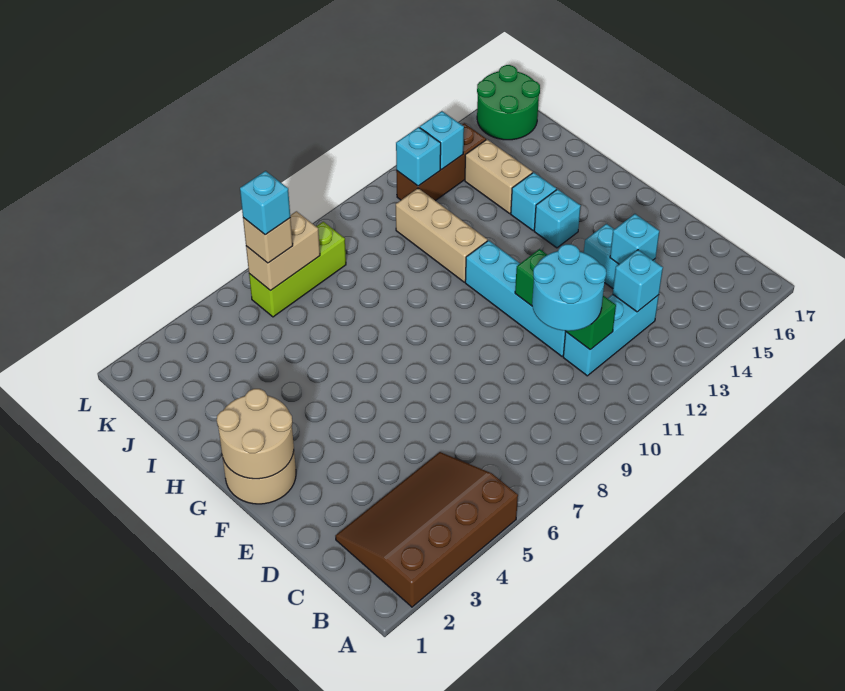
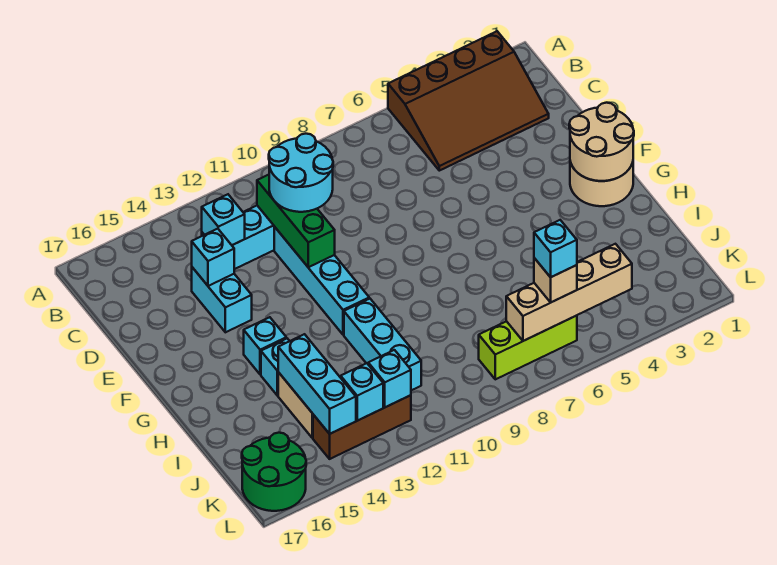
tan brick H11:J11 level 1 -> cyan brick H11:J11 level 1
none -> cyan brick I14:K14 level 2
tan brick K6:K7 level 2 -> tan brick K4:K7 level 2

